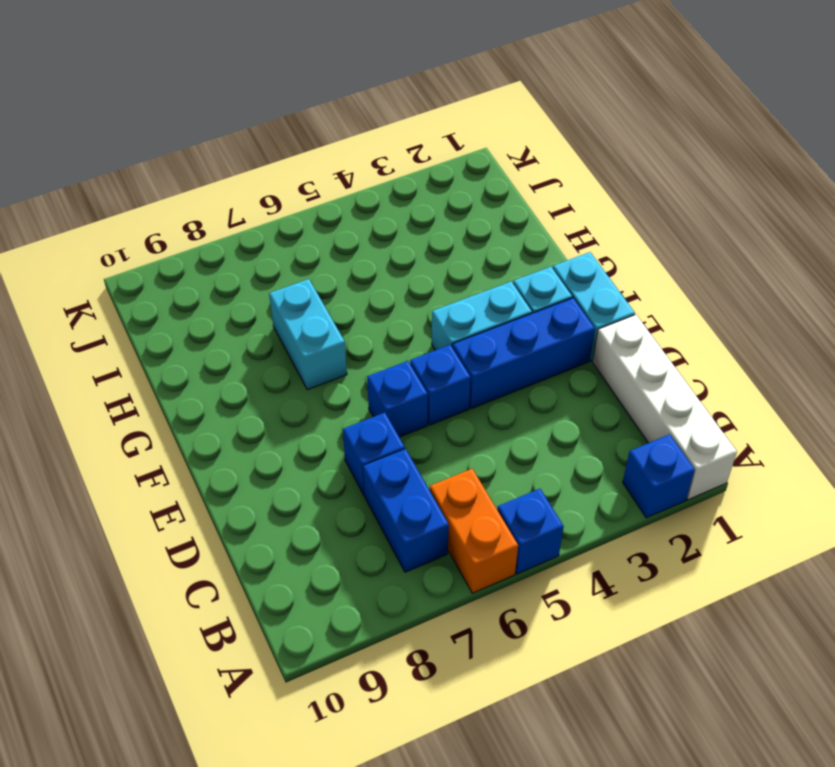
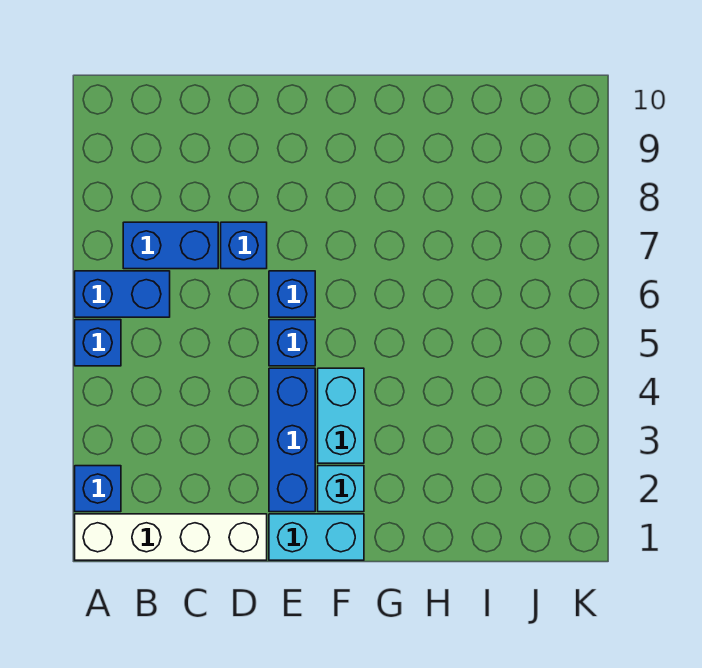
orange brick A6:B6 level 1 -> blue brick A6:B6 level 1
cyan brick G7:H7 level 1 -> none

